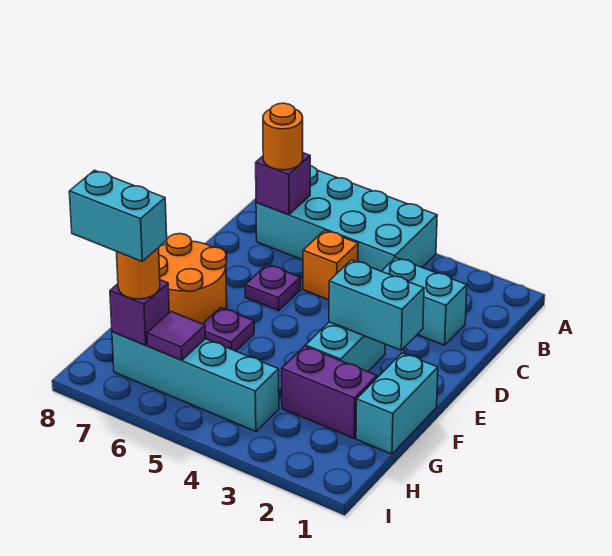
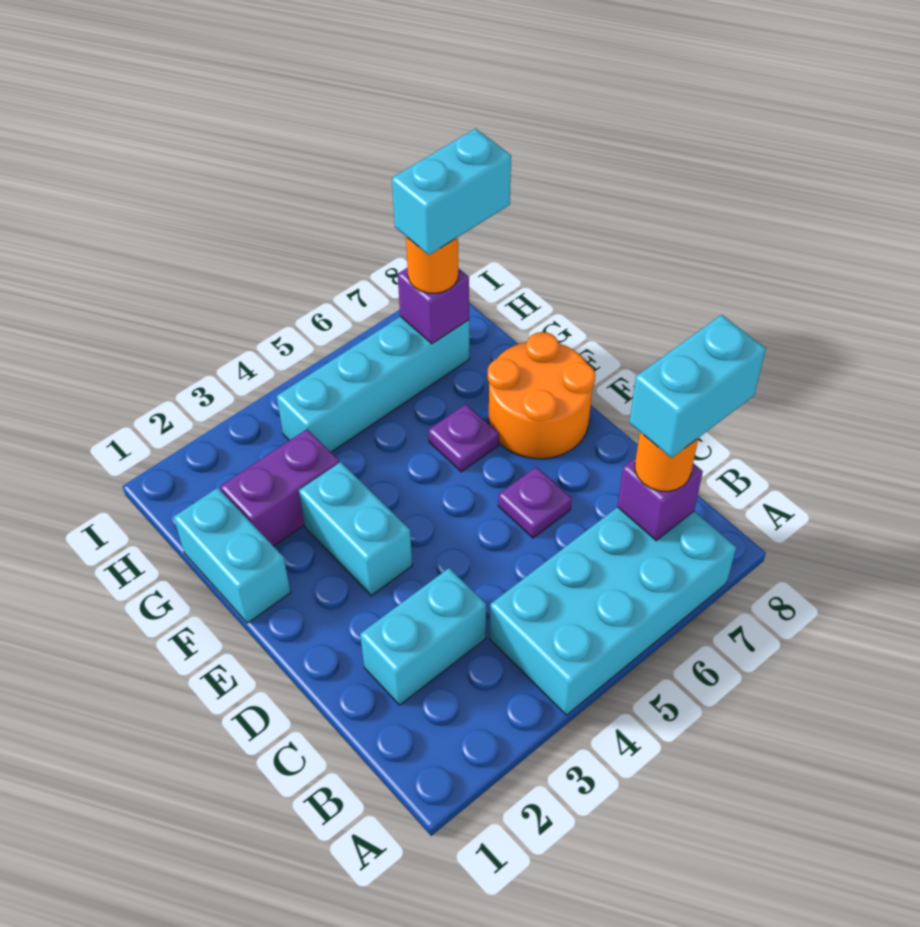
orange brick C5 level 1 -> none
cyan brick E2:E3 level 2 -> cyan brick B7:B8 level 4
purple tile H6 level 2 -> none

